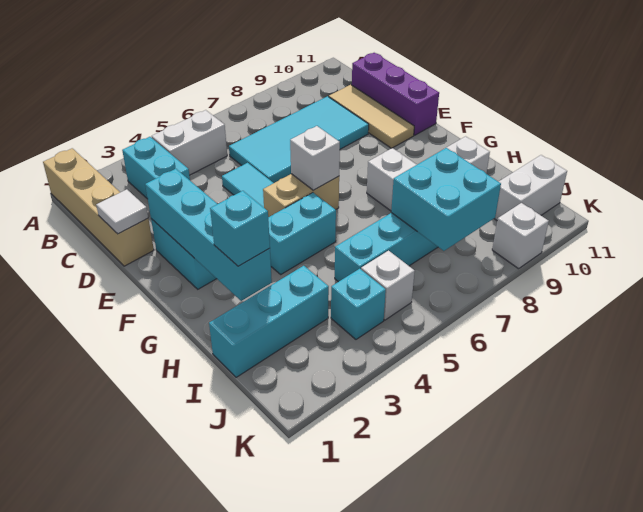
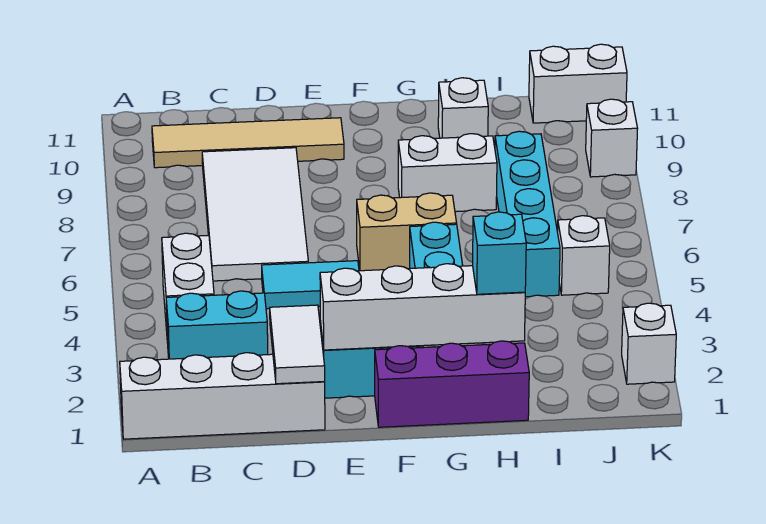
tan brick A1:D1 level 1 -> white brick A1:D1 level 1
cyan tile C6:D9 level 1 -> white tile C6:D9 level 1
tan tile C10:E10 level 1 -> tan tile B10:E10 level 1
purple brick C11:E11 level 1 -> purple brick F1:H1 level 1
white tile D1 level 2 -> white tile D1:D2 level 2
cyan brick E2:H2 level 2 -> white brick E2:H2 level 2
tan brick F5:F6 level 1 -> tan brick F6:G6 level 1
white brick F6 level 2 -> white brick K2 level 1
cyan brick I1:I3 level 1 -> none
cyan brick I7:J8 level 2 -> none
cyan brick J4 level 1 -> none
white brick J10:J11 level 1 -> white brick J11:K11 level 1

